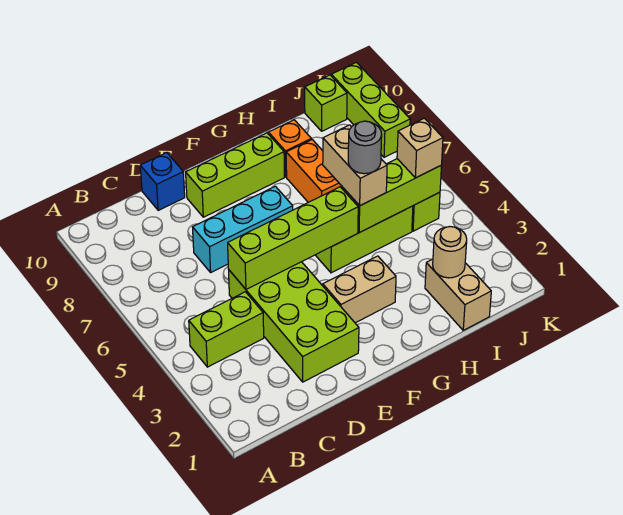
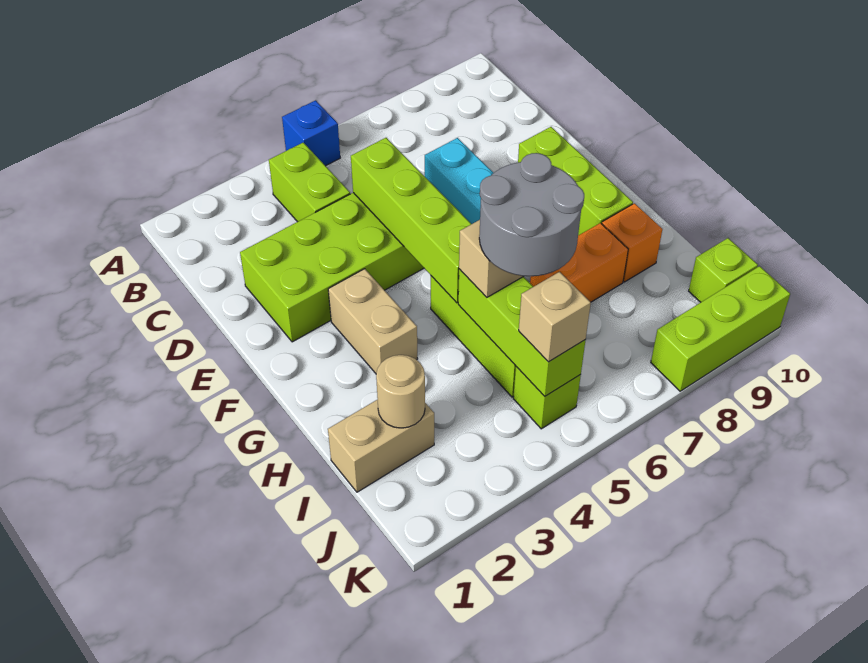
blue brick D10 level 1 -> blue brick A5 level 1
grey round brick H5 level 4 -> grey round brick H5:I6 level 4

